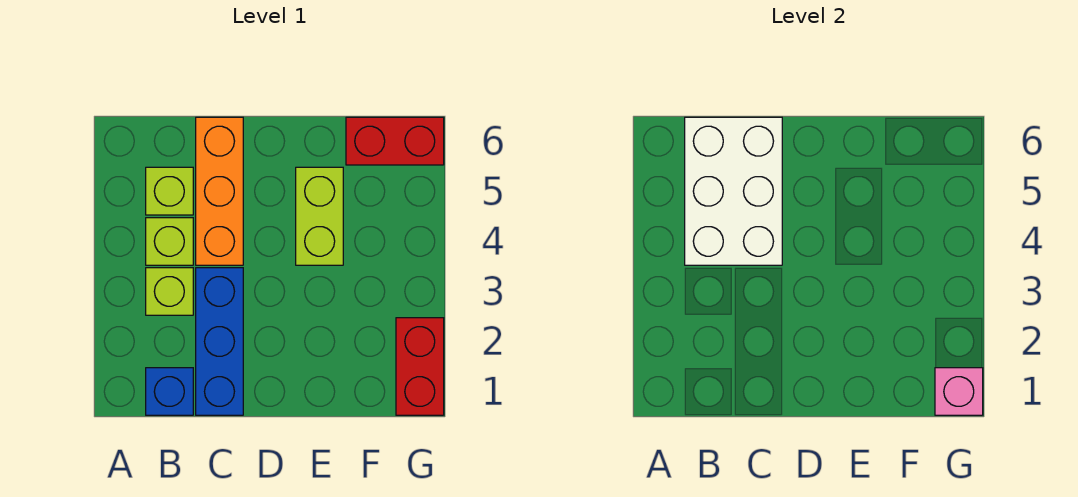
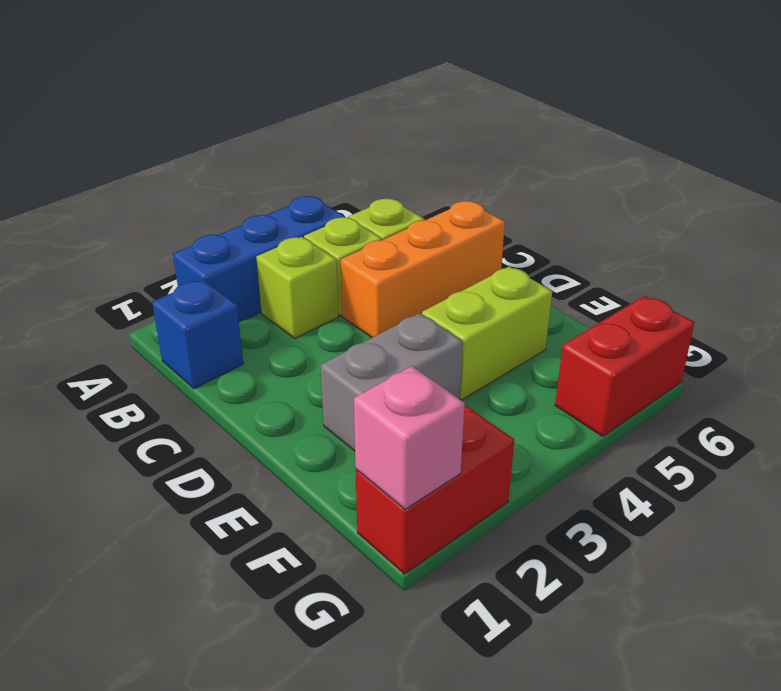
white brick B4:C6 level 2 -> none
blue brick C1:C3 level 1 -> blue brick A2:A4 level 1
none -> grey brick E2:E3 level 1
red brick F6:G6 level 1 -> red brick G5:G6 level 1

